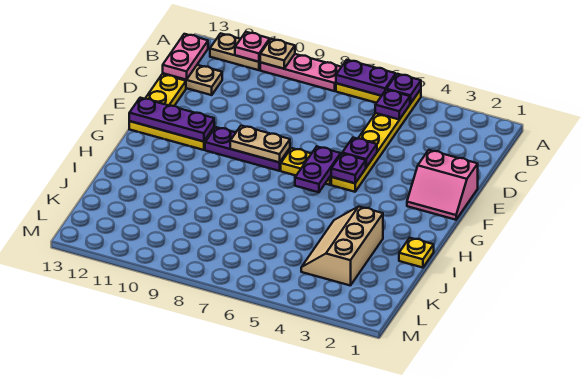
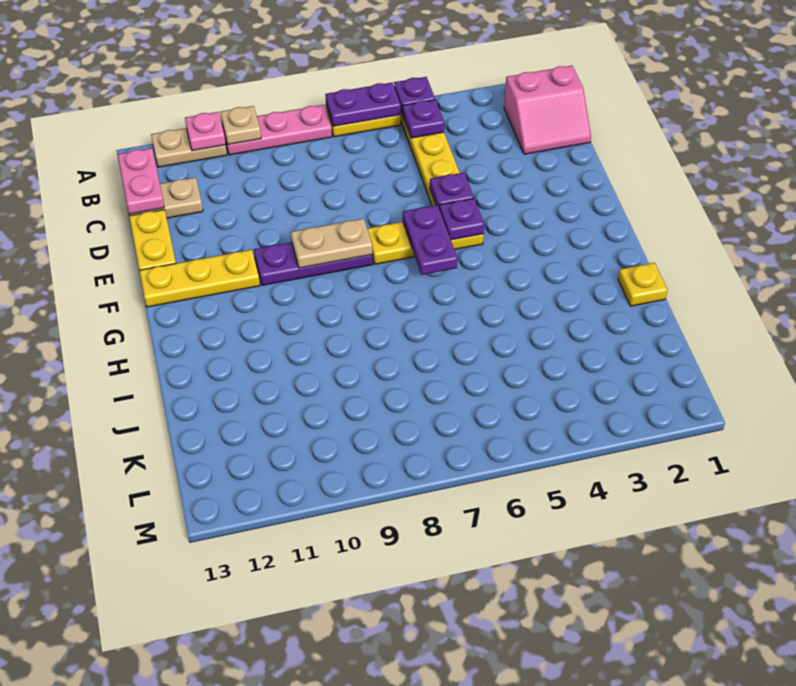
pink slope E1:F2 level 1 top E -> pink slope B1:C2 level 1 top B
purple plate F11:F13 level 2 -> none
tan slope I3:K4 level 1 top 3 -> none

